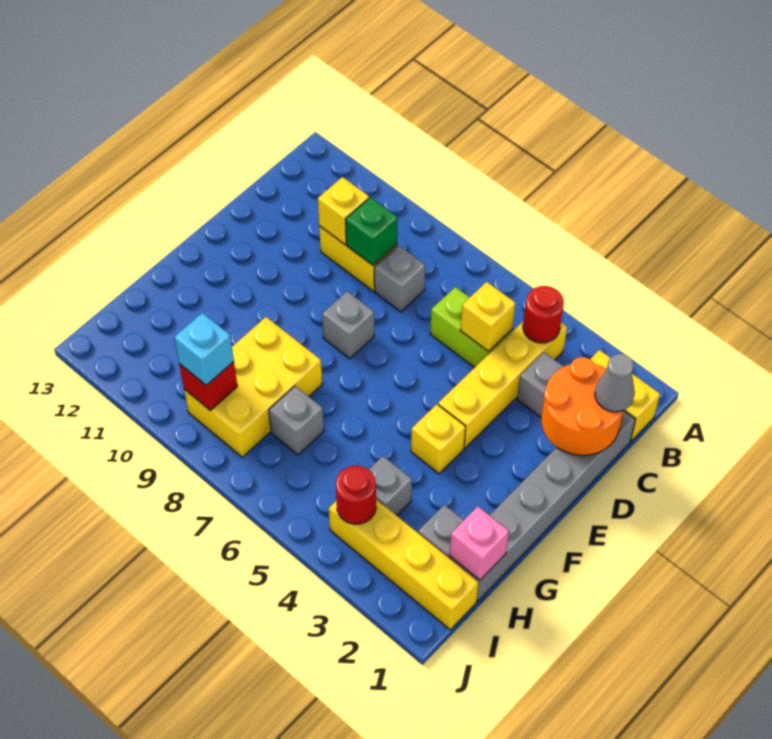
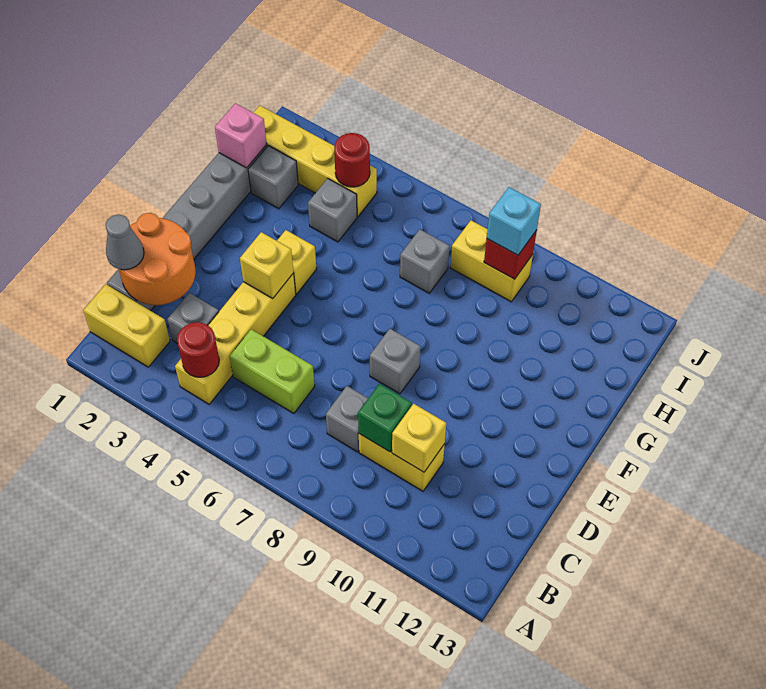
yellow brick C5 level 2 -> yellow brick E4 level 2
yellow brick G8:I9 level 1 -> yellow brick I8:I9 level 1

